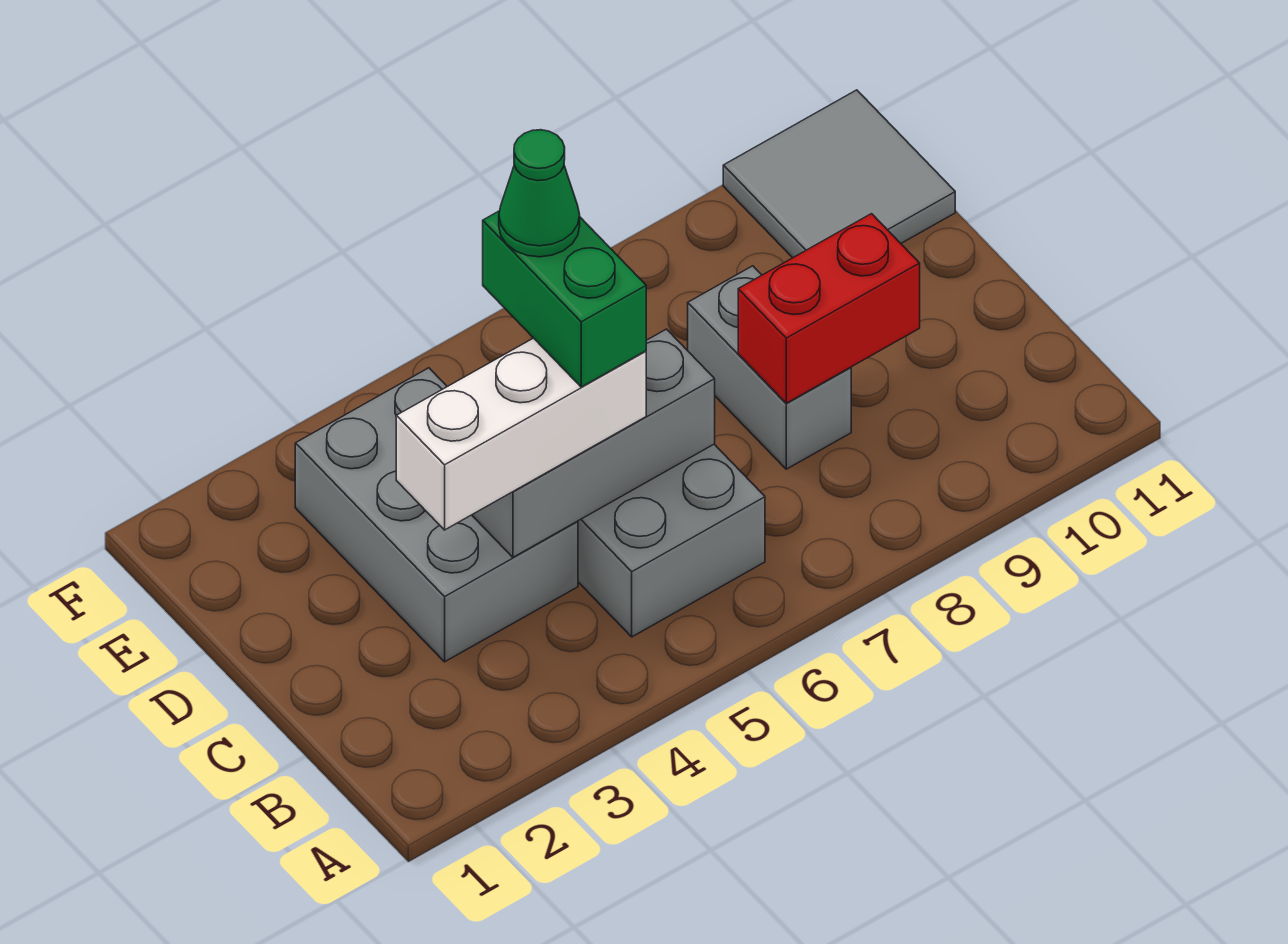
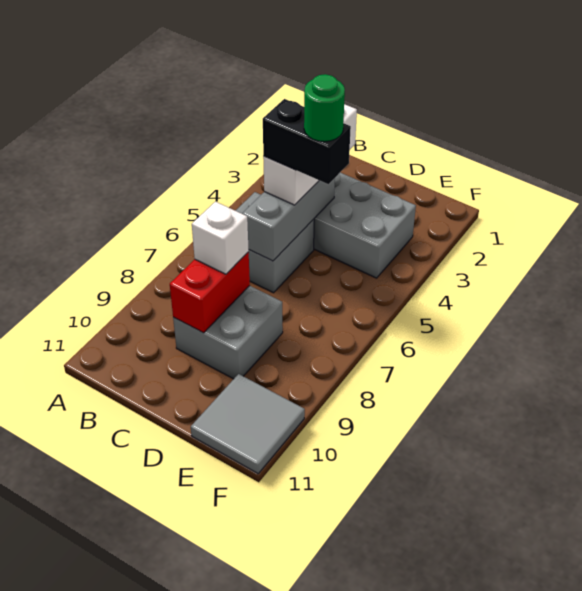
green brick C5:D5 level 4 -> black brick C5:D5 level 4
grey brick C8:D8 level 1 -> grey brick C8:D9 level 1
none -> white brick C8 level 3
green cone D5 level 5 -> green round brick D5 level 5

